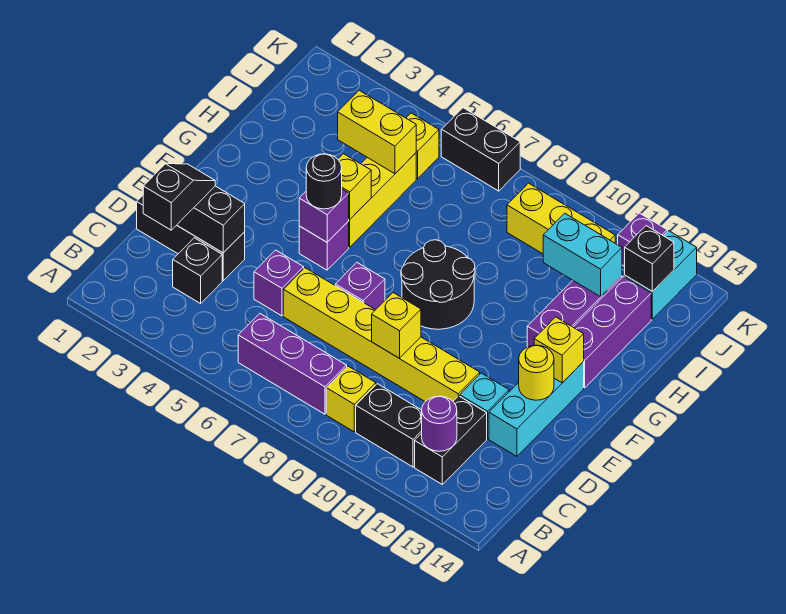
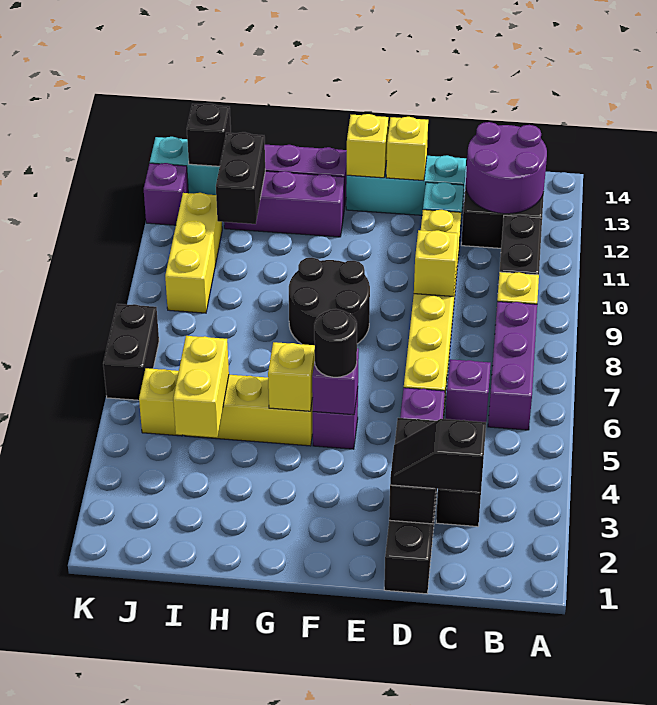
purple round brick B12 level 2 -> purple round brick B12:C13 level 2
purple brick E7 level 1 -> purple brick C6 level 1
yellow round brick E13 level 2 -> yellow brick E13 level 2
cyan brick I11:I12 level 2 -> black brick I11:I12 level 2

